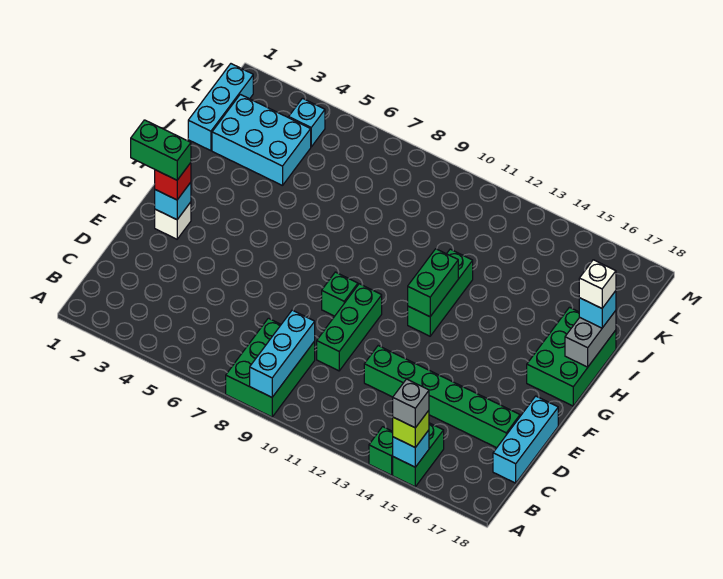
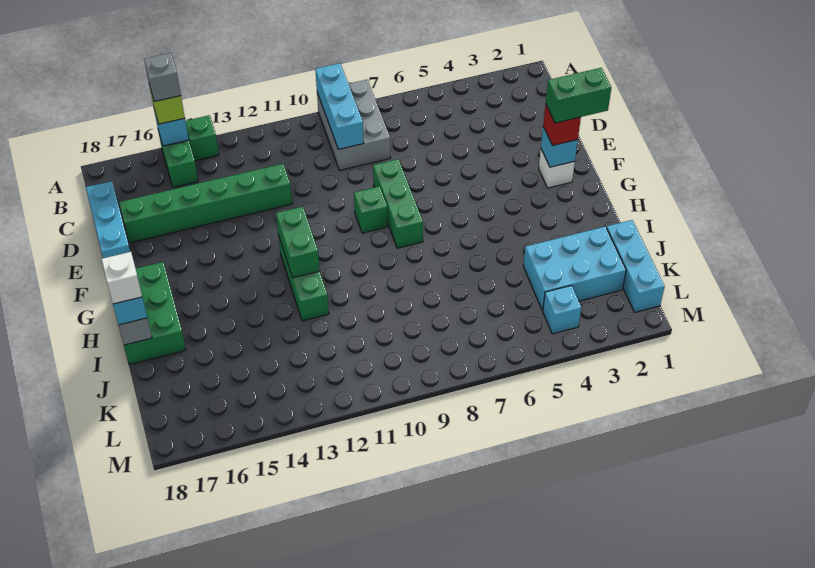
green brick A8:C9 level 1 -> grey brick A8:C9 level 1
green brick D10:F10 level 1 -> green brick E8:G8 level 1

